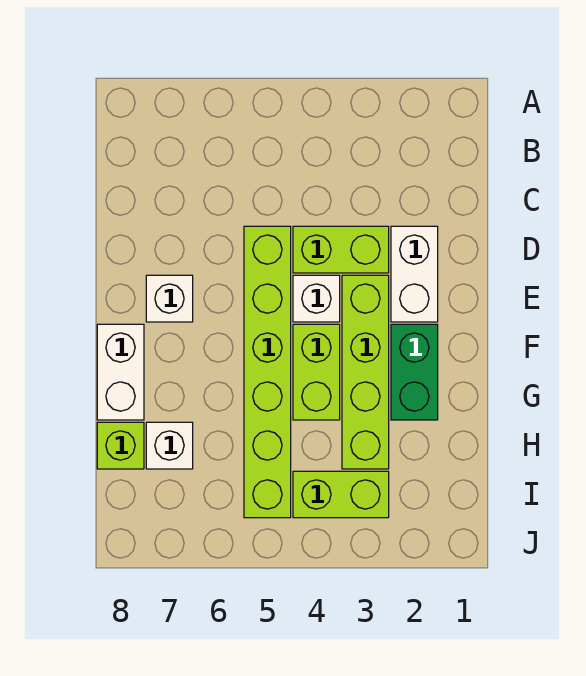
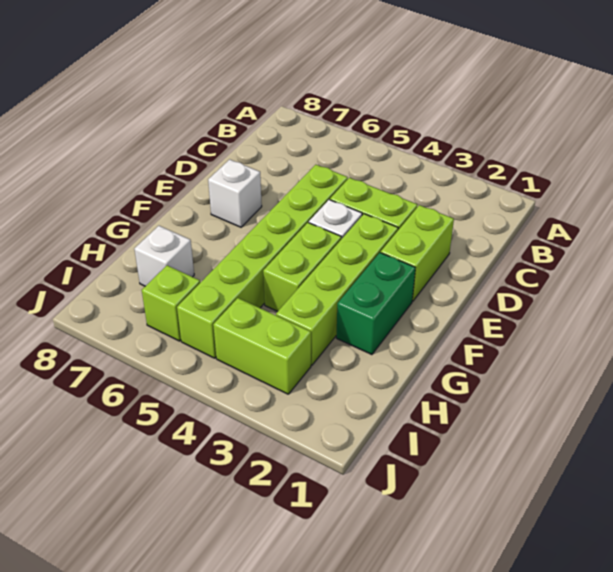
white brick D2:E2 level 1 -> lime brick D2:E2 level 1
white brick F8:G8 level 1 -> none
lime brick H8 level 1 -> lime brick I6 level 1

